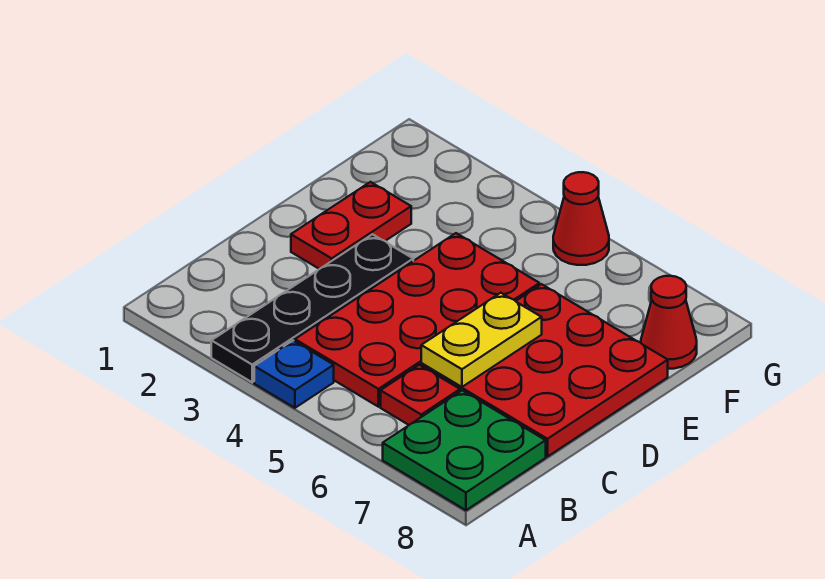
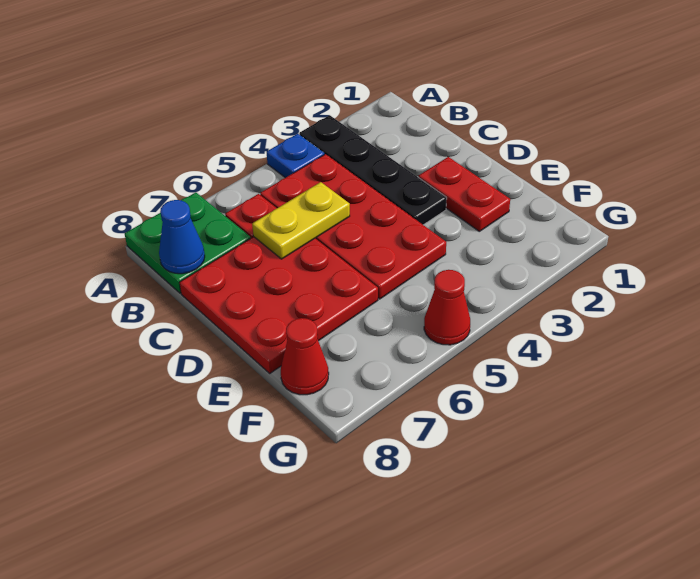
none -> blue cone B8 level 2
yellow plate C6:D6 level 2 -> yellow plate C5:C6 level 2

